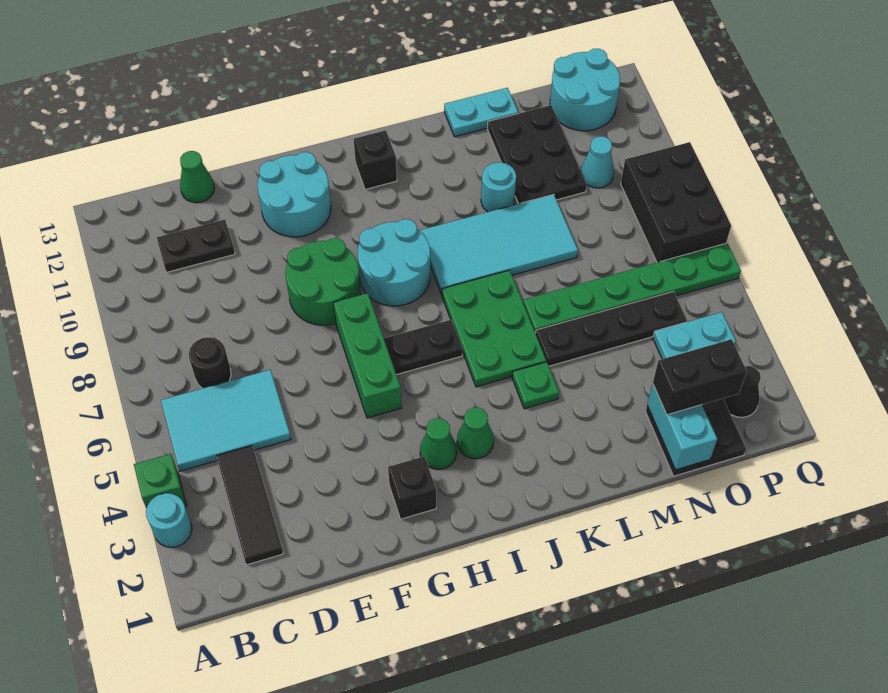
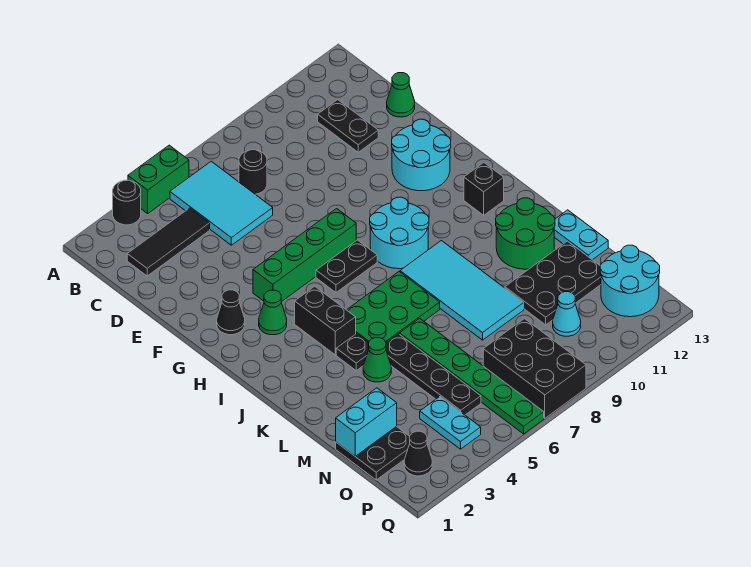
cyan round brick A3 level 1 -> black round brick A3 level 1
green brick A4 level 1 -> green brick A4:A5 level 1
green round brick F8:G9 level 1 -> green round brick K11:L12 level 1
black brick G2 level 1 -> black cone G2 level 1
green brick G5:G7 level 1 -> green brick G4:G7 level 1
black plate H6:I6 level 1 -> black plate H6:H7 level 1
green cone I3 level 1 -> green cone L4 level 1
green plate K4 level 1 -> black plate K4 level 1
cyan round brick L10 level 1 -> none
black brick N2:O2 level 3 -> black brick I4:J4 level 1
black brick P7:Q9 level 1 -> black brick O7:Q8 level 1

